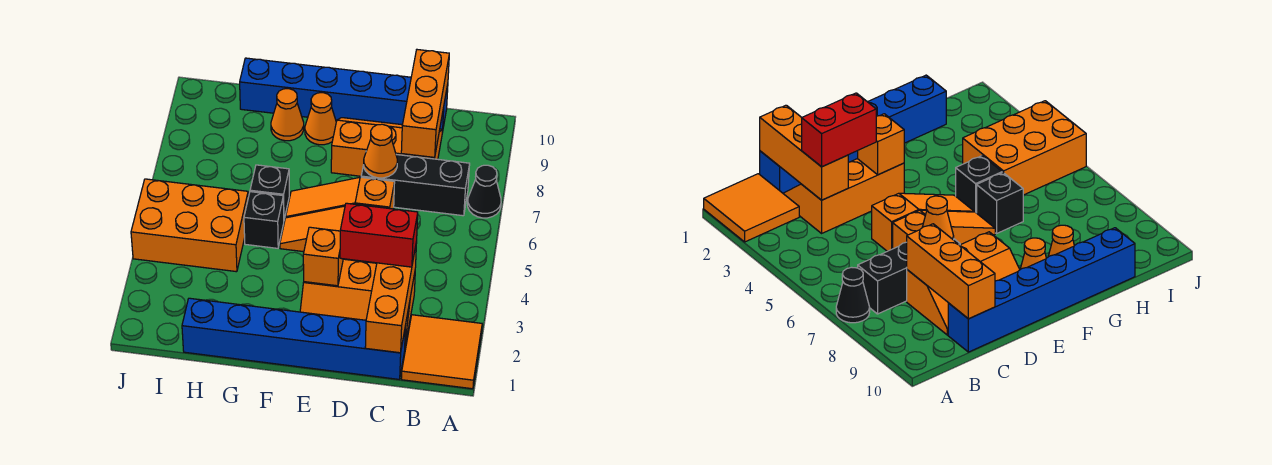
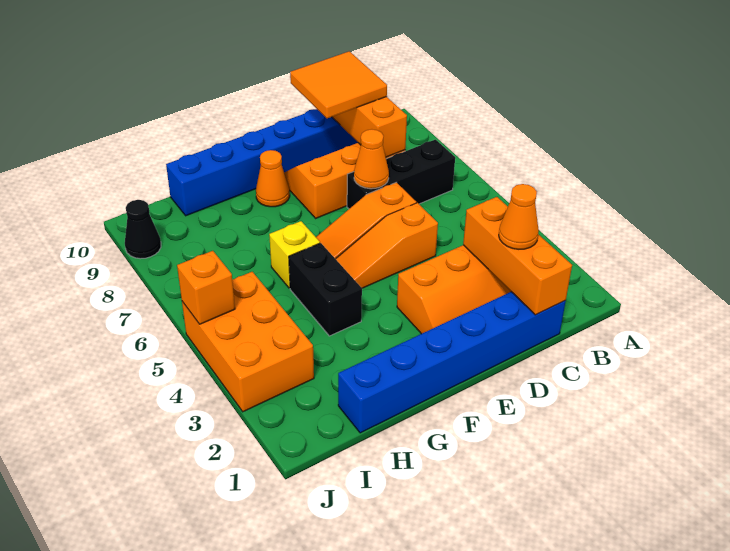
orange tile A1:B2 level 1 -> orange tile C9:D10 level 3
black cone A7 level 1 -> black cone J9 level 1
red brick C3:D3 level 3 -> none
orange brick E3 level 2 -> orange brick J5 level 2
black brick G5 level 1 -> black brick G4:G5 level 1
black brick G6 level 1 -> yellow brick G6 level 1
orange cone G9 level 1 -> orange cone C2 level 3
orange brick H4:J5 level 1 -> orange brick I3:J5 level 1

